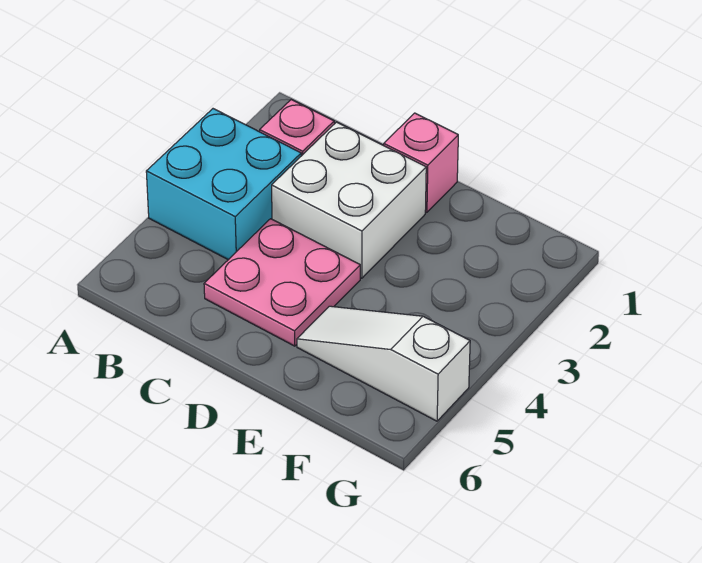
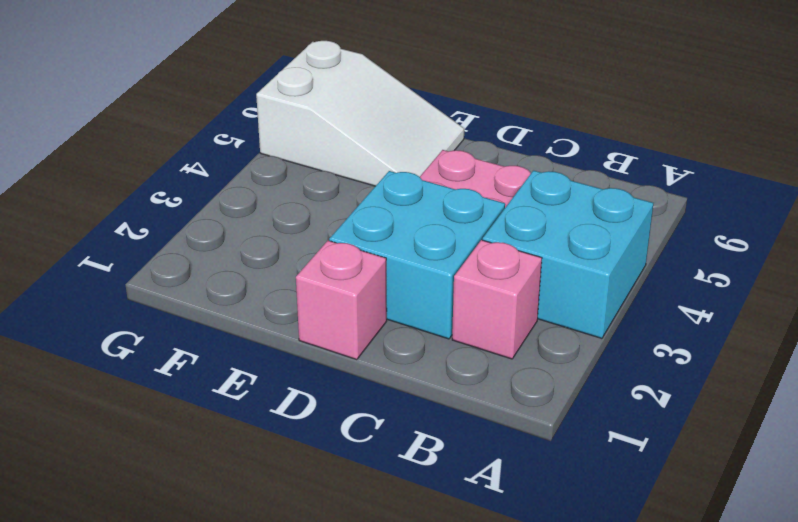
white brick C2:D3 level 1 -> cyan brick C2:D3 level 1
white slope E5:G5 level 1 top G -> white slope E5:G6 level 1 top G

